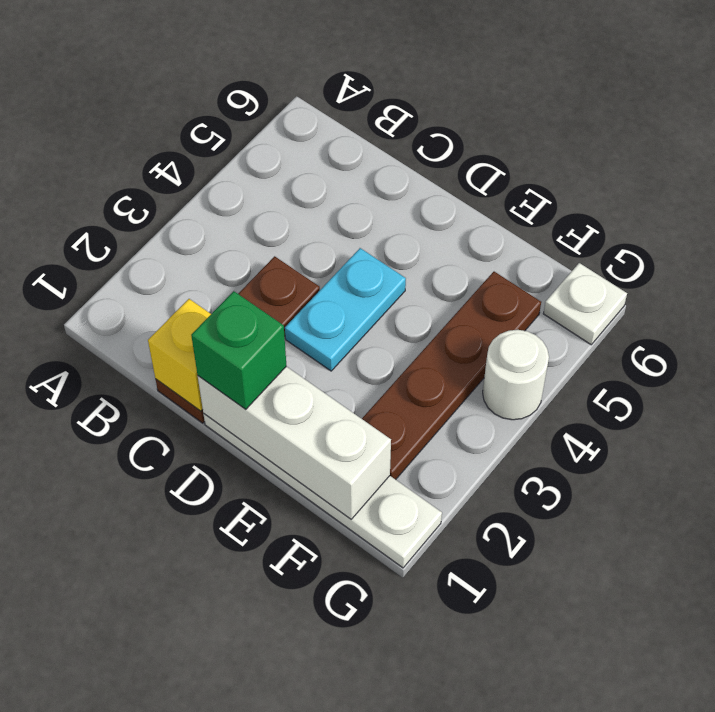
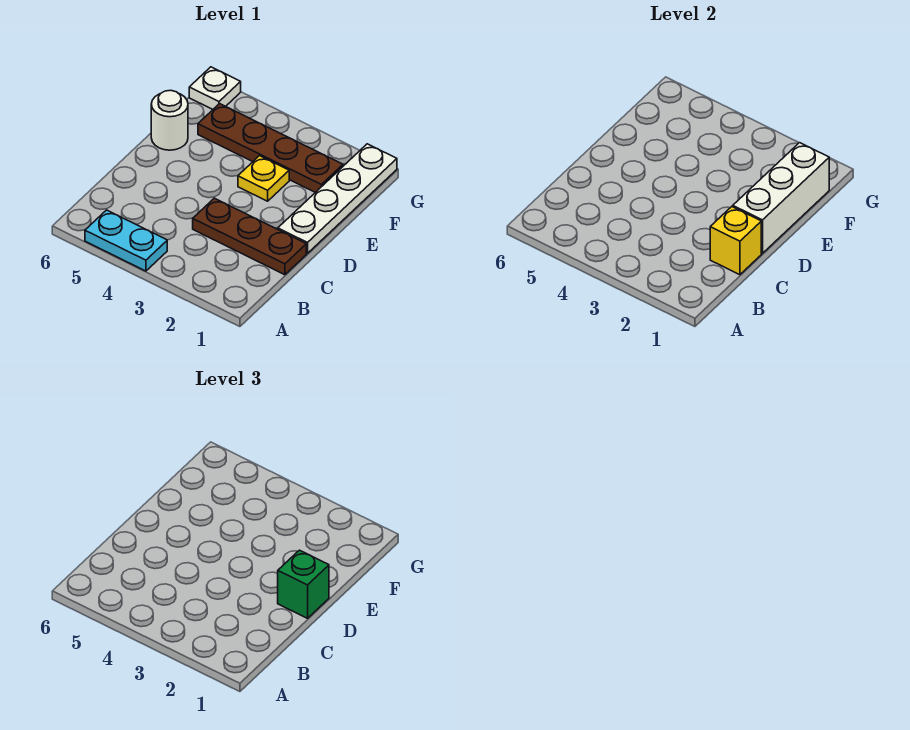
cyan plate D3:D4 level 1 -> cyan plate A4:A5 level 1
none -> yellow plate E3 level 1
white round brick G4 level 1 -> white round brick E6 level 1

